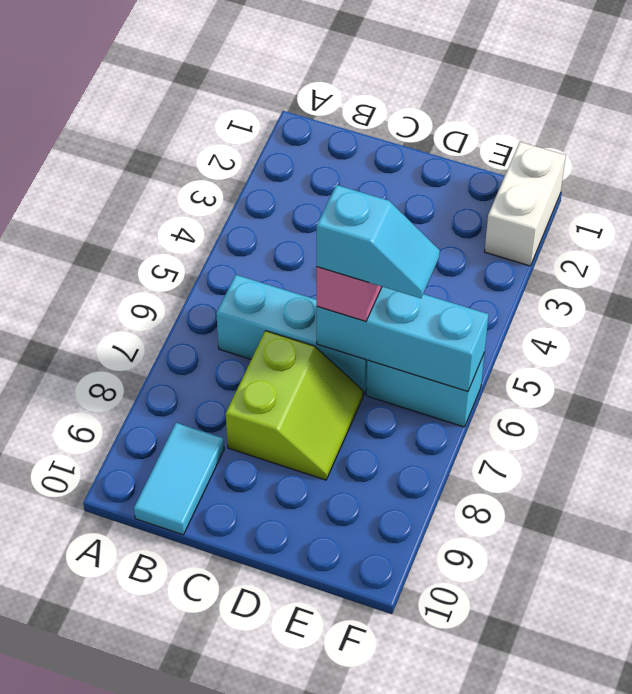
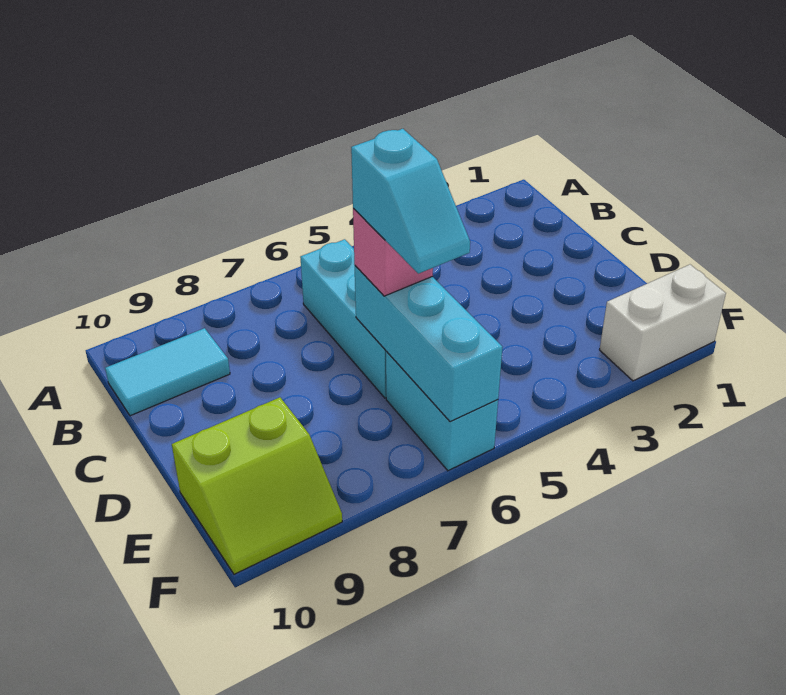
lime slope C7:D8 level 1 top C -> lime slope E9:F10 level 1 top E

